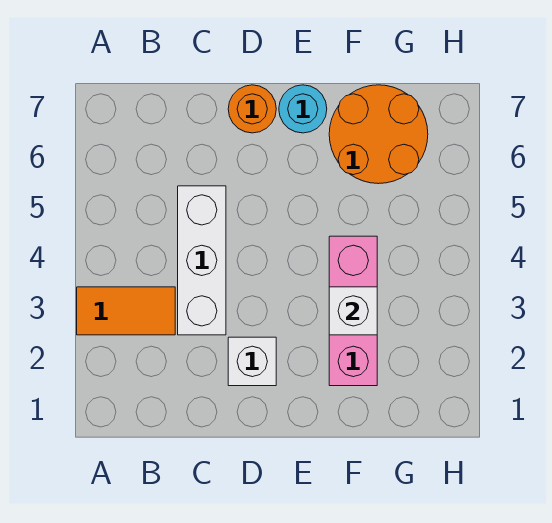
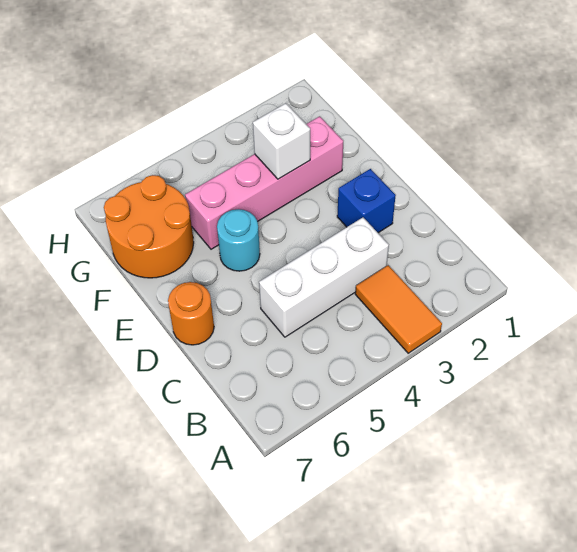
white brick D2 level 1 -> blue brick D2 level 1
cyan round brick E7 level 1 -> cyan round brick E5 level 1
pink brick F2:F4 level 1 -> pink brick F2:F5 level 1

